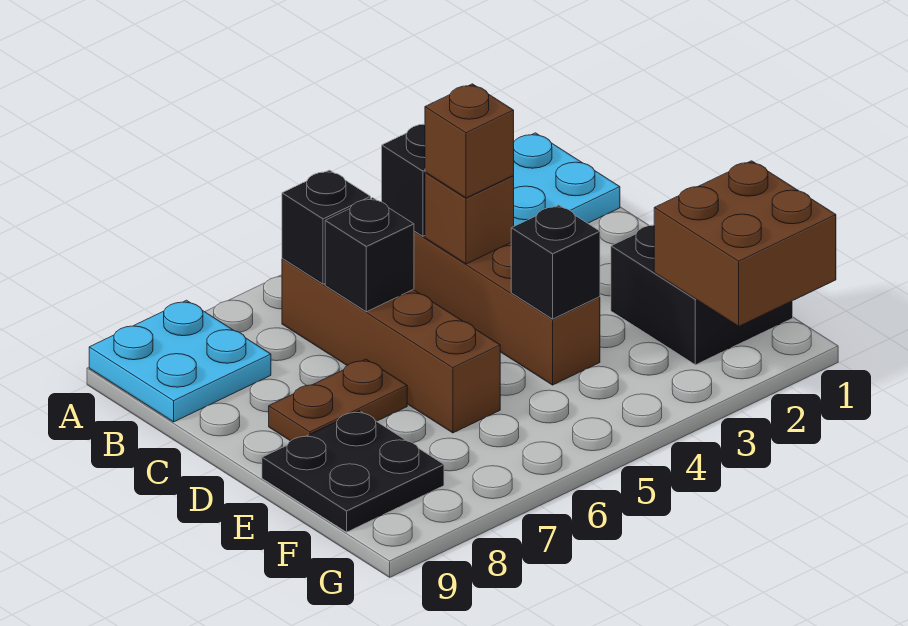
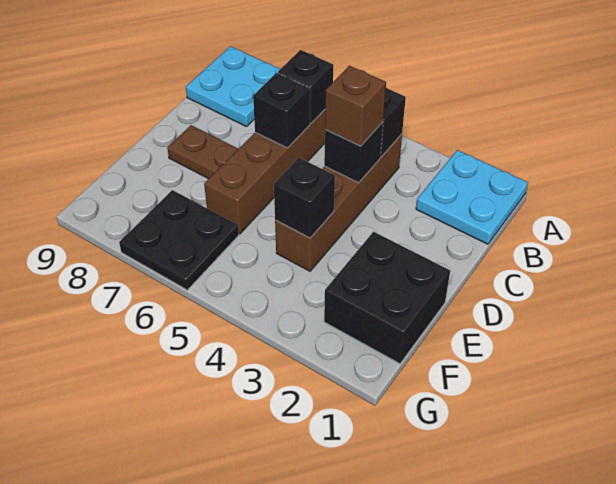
brown brick C4 level 2 -> black brick C4 level 2
black plate E8:F9 level 1 -> black plate F6:G7 level 1
brown brick F1:G2 level 2 -> none

